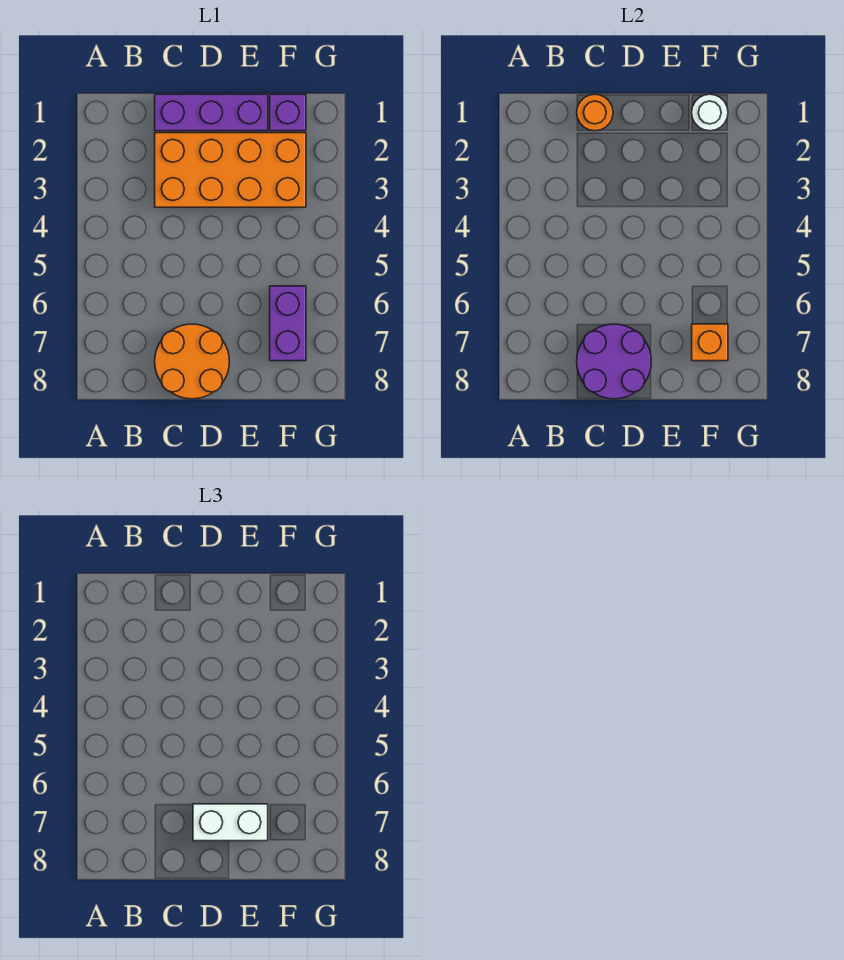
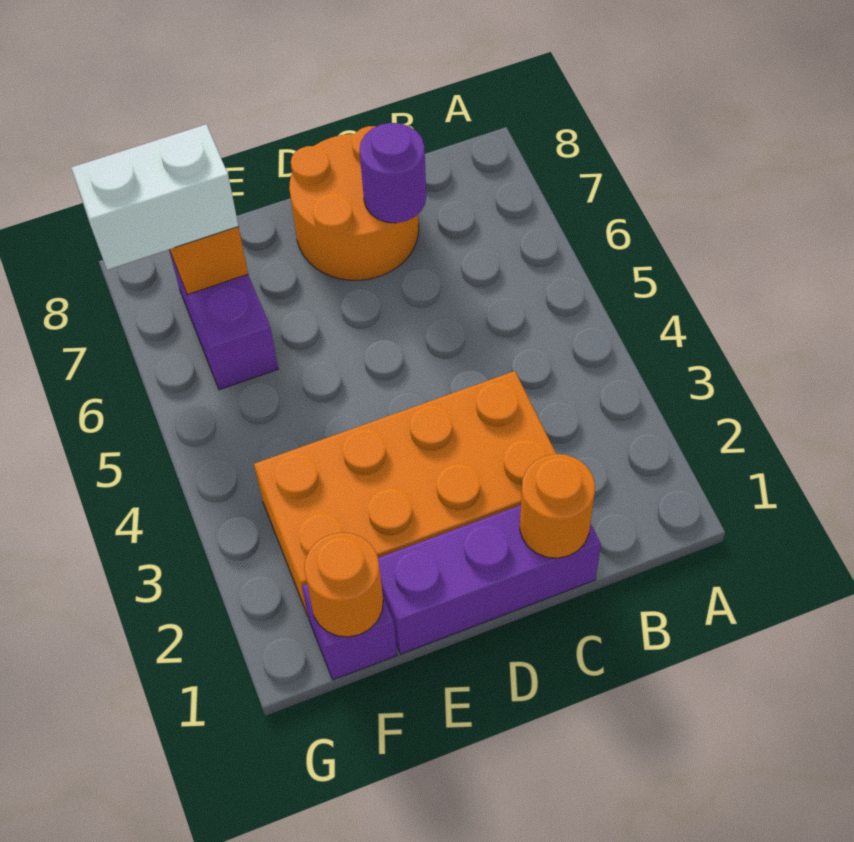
purple round brick C7:D8 level 2 -> purple round brick C7 level 2
white brick D7:E7 level 3 -> white brick F7:G7 level 3
white round brick F1 level 2 -> orange round brick F1 level 2

